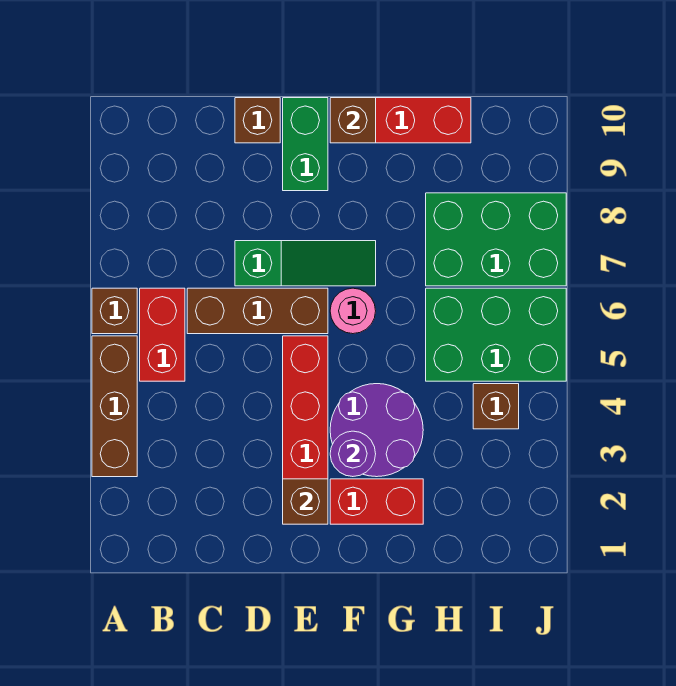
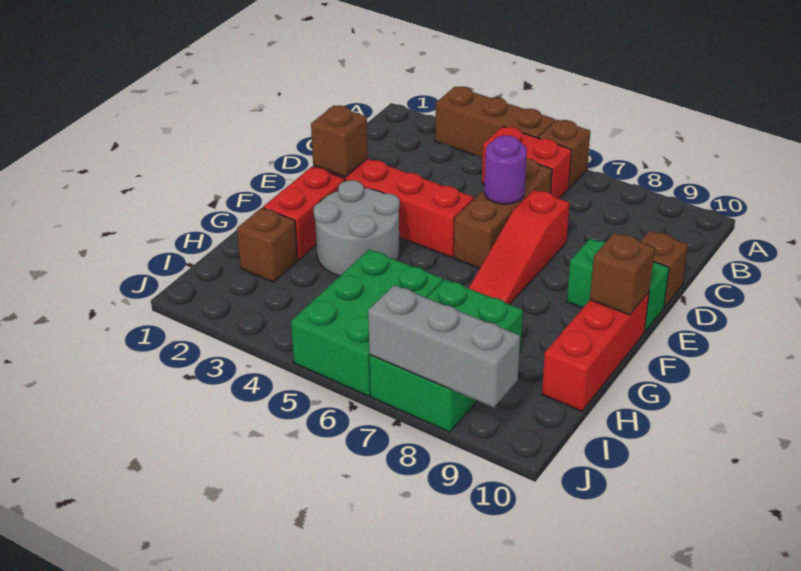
green slope D7:F7 level 1 top D -> red slope D7:F7 level 1 top D
purple round brick F3:G4 level 1 -> grey round brick F3:G4 level 1
purple round brick F3 level 2 -> purple round brick D6 level 2
pink round brick F6 level 1 -> none
brown brick I4 level 1 -> brown brick H2 level 1
none -> grey brick J7:J9 level 2

